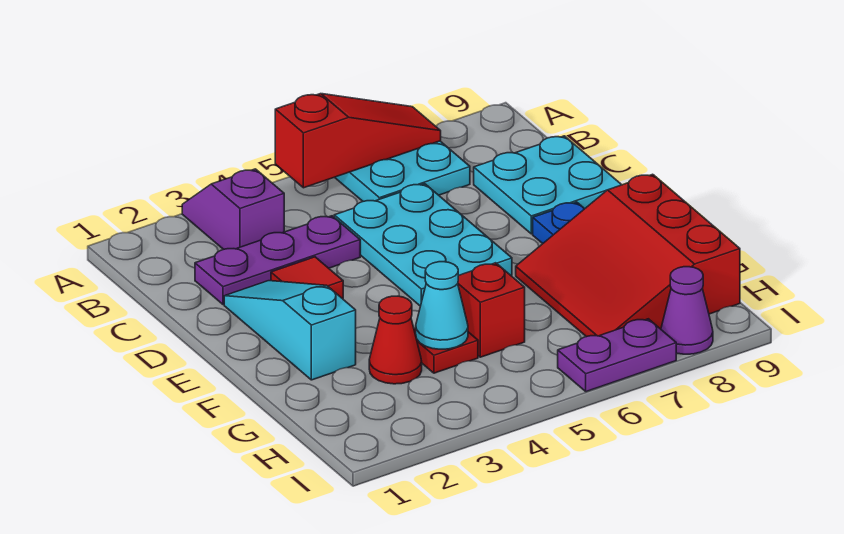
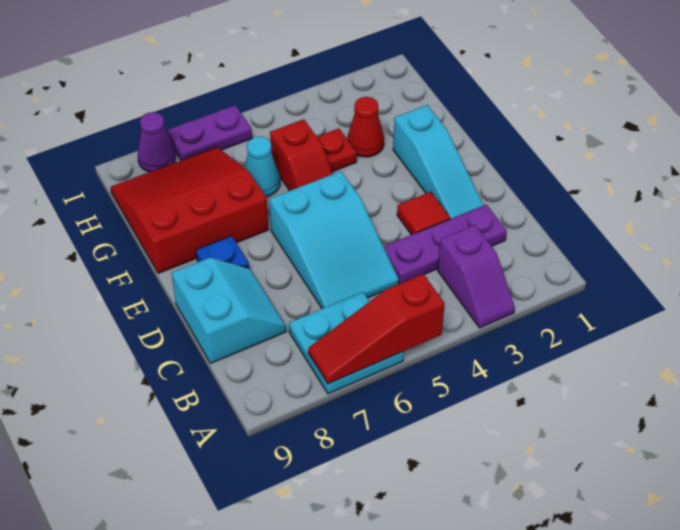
cyan plate C5:E6 level 1 -> cyan slope C5:E6 level 1 top E
cyan plate C8:D9 level 1 -> cyan slope C8:D9 level 1 top 9
red slope F7:H9 level 1 top 9 -> red slope F7:H9 level 1 top F
cyan cone G4 level 2 -> cyan cone G6 level 1

